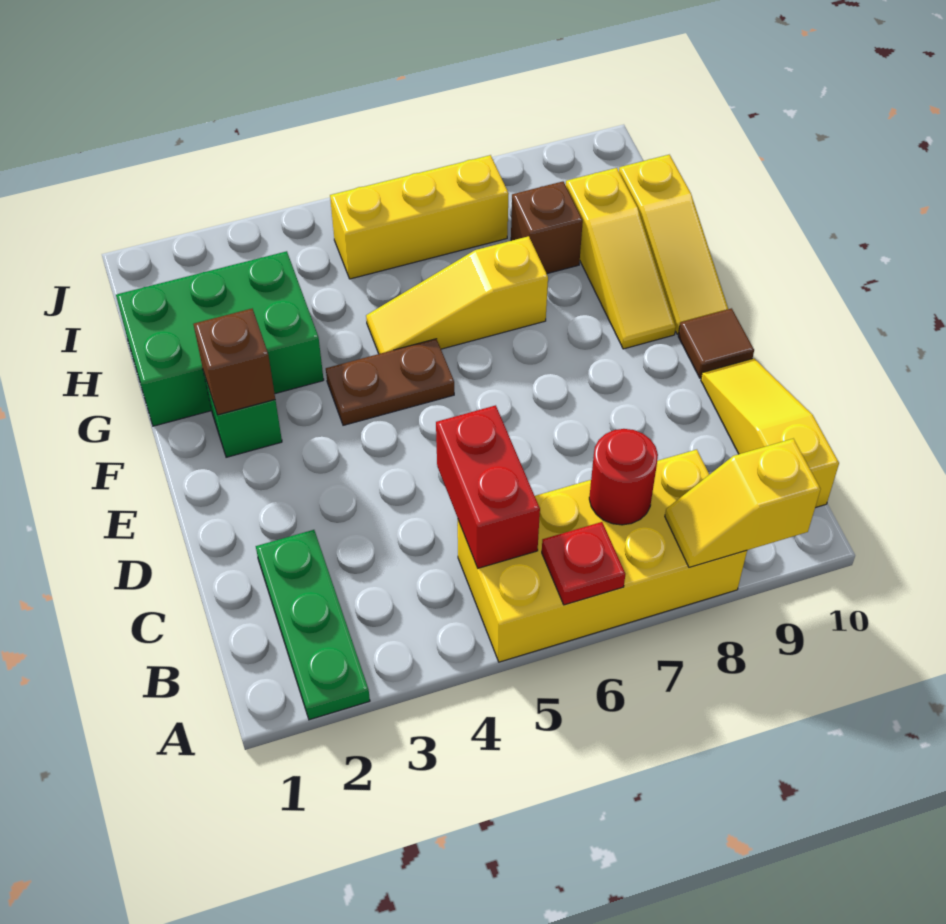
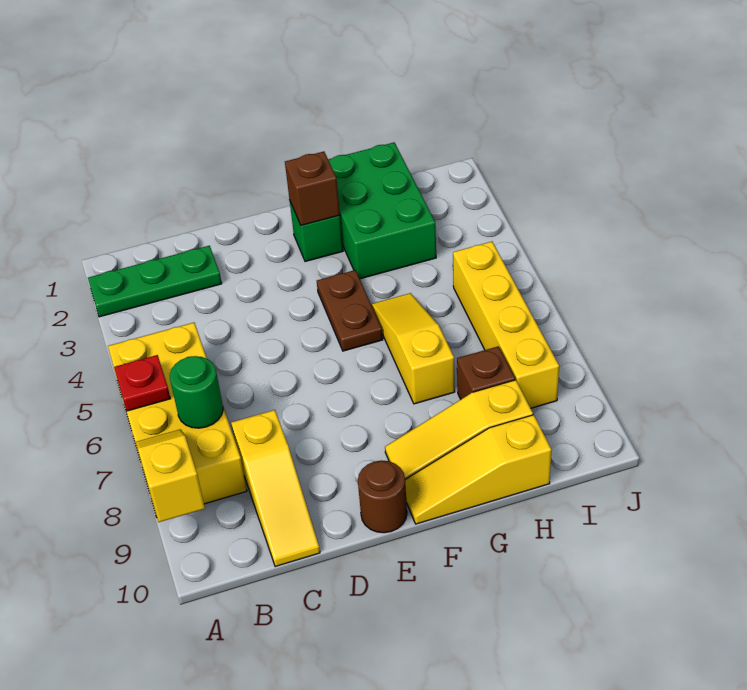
red brick B5:C5 level 2 -> none
red round brick B7 level 2 -> green round brick B7 level 2
yellow slope B10:D10 level 1 top B -> yellow slope C8:C10 level 1 top 8
brown tile E10 level 1 -> brown round brick E10 level 1
yellow brick I5:I7 level 1 -> yellow brick I5:I8 level 1

